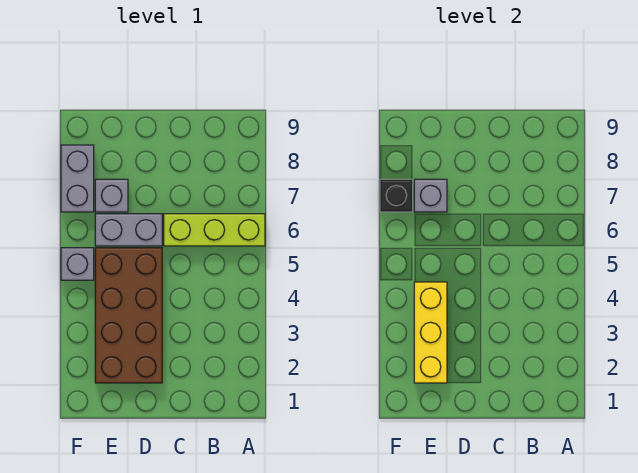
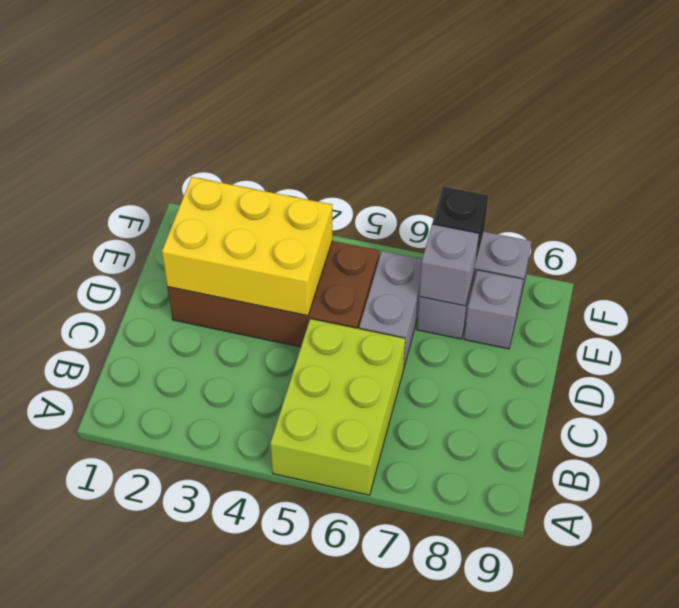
lime brick A6:C6 level 1 -> lime brick A5:C6 level 1
yellow brick E2:E4 level 2 -> yellow brick D2:E4 level 2
grey brick F5 level 1 -> grey brick E8 level 1

